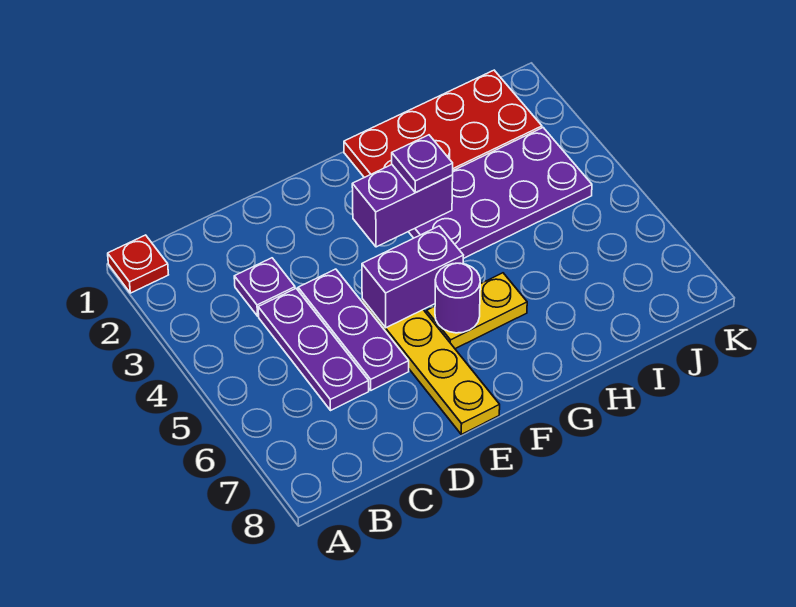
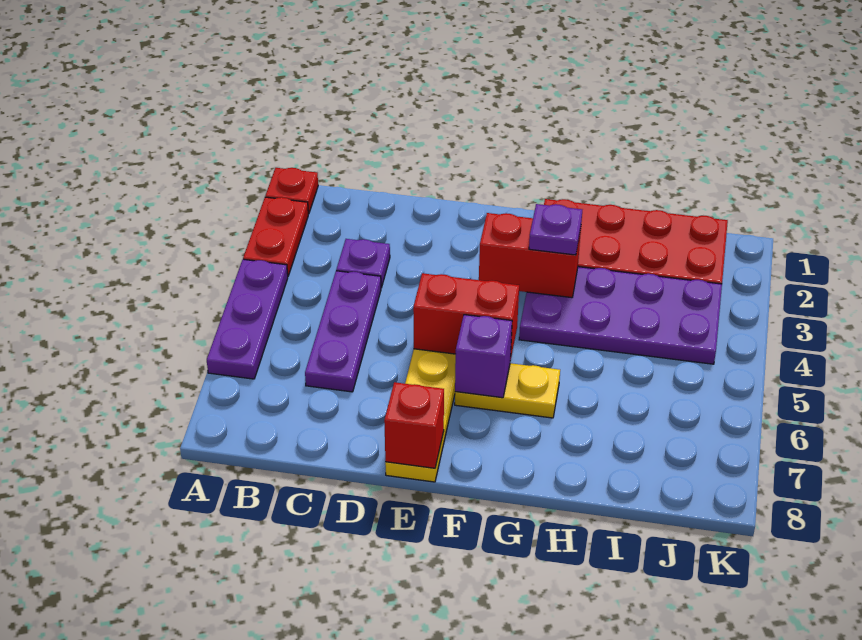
none -> red plate A2:A3 level 1
purple plate D4:D6 level 1 -> purple plate A4:A6 level 1
purple brick E5:F5 level 2 -> red brick E5:F5 level 2
none -> red brick E8 level 2
purple brick F3:G3 level 2 -> red brick F3:G3 level 2
purple round brick F6 level 2 -> purple brick F6 level 2

